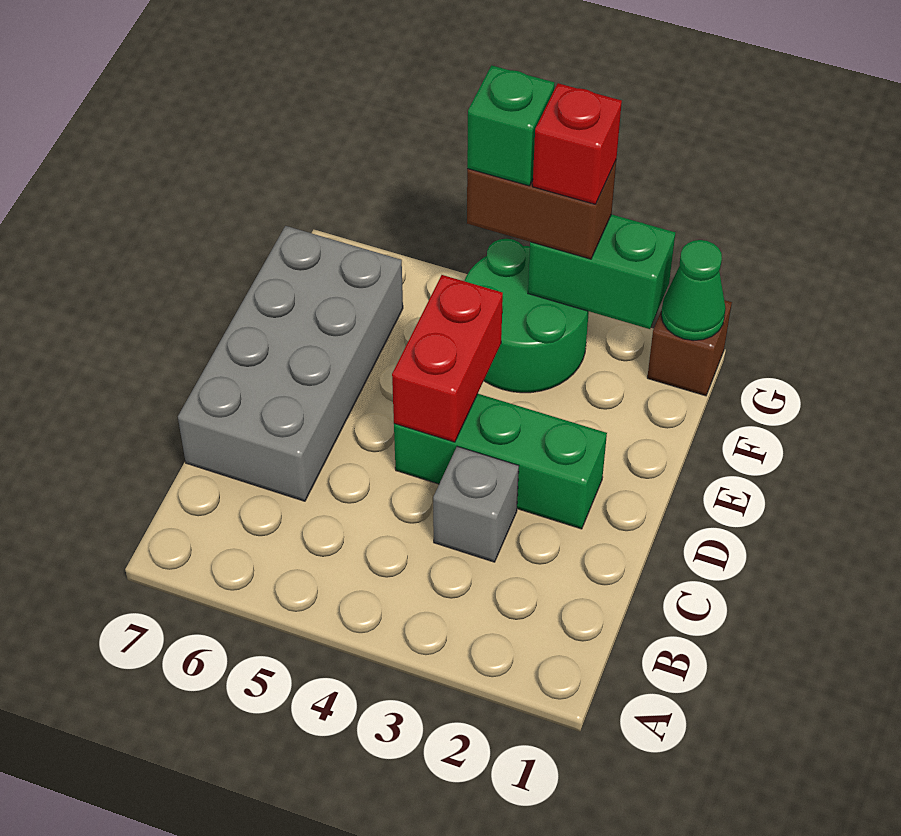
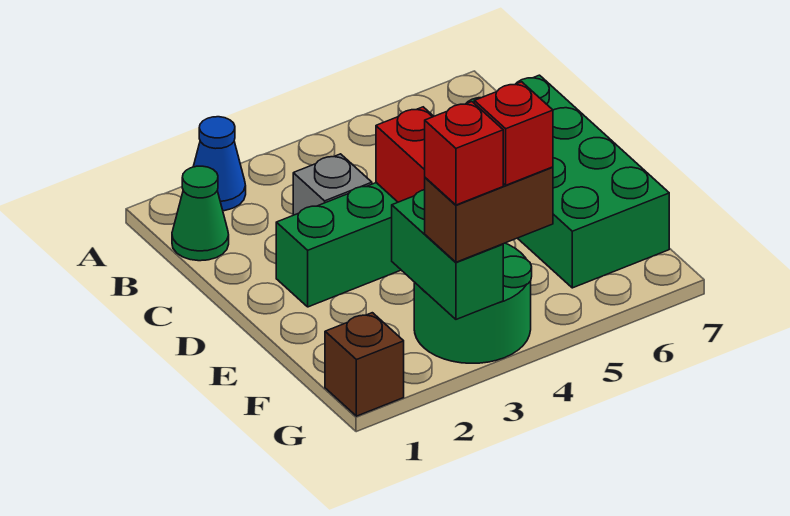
none -> blue cone A2 level 1
grey brick C6:F7 level 1 -> green brick C6:F7 level 1
green cone G1 level 2 -> green cone B1 level 1
green brick G2:G3 level 2 -> green brick F3:G3 level 2
green brick G4 level 4 -> red brick G4 level 4

